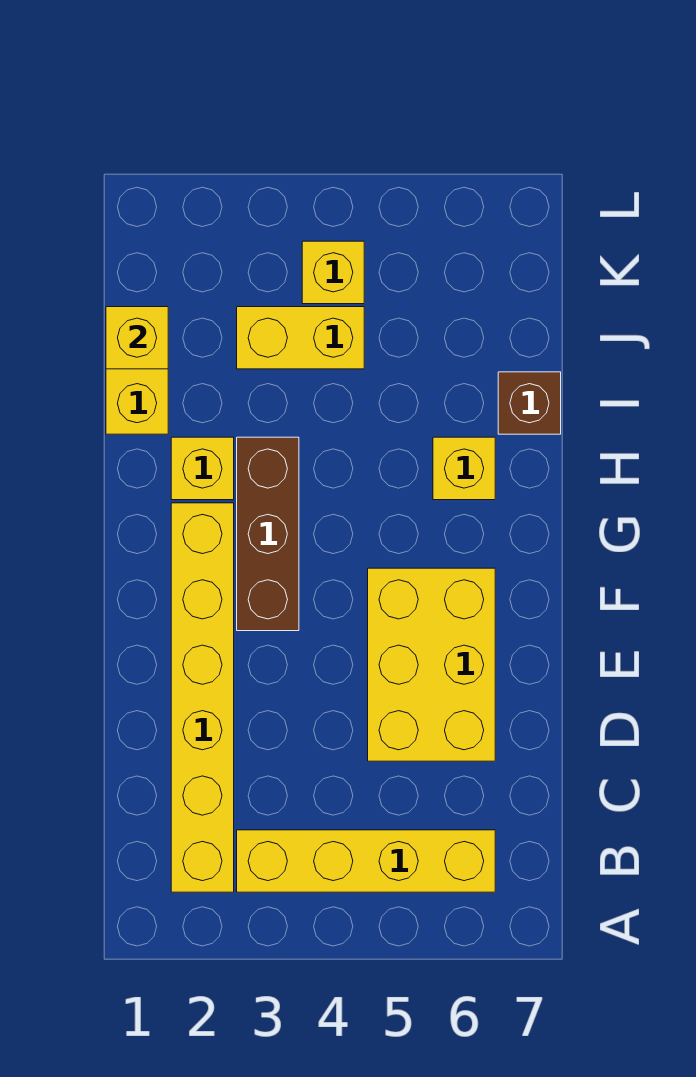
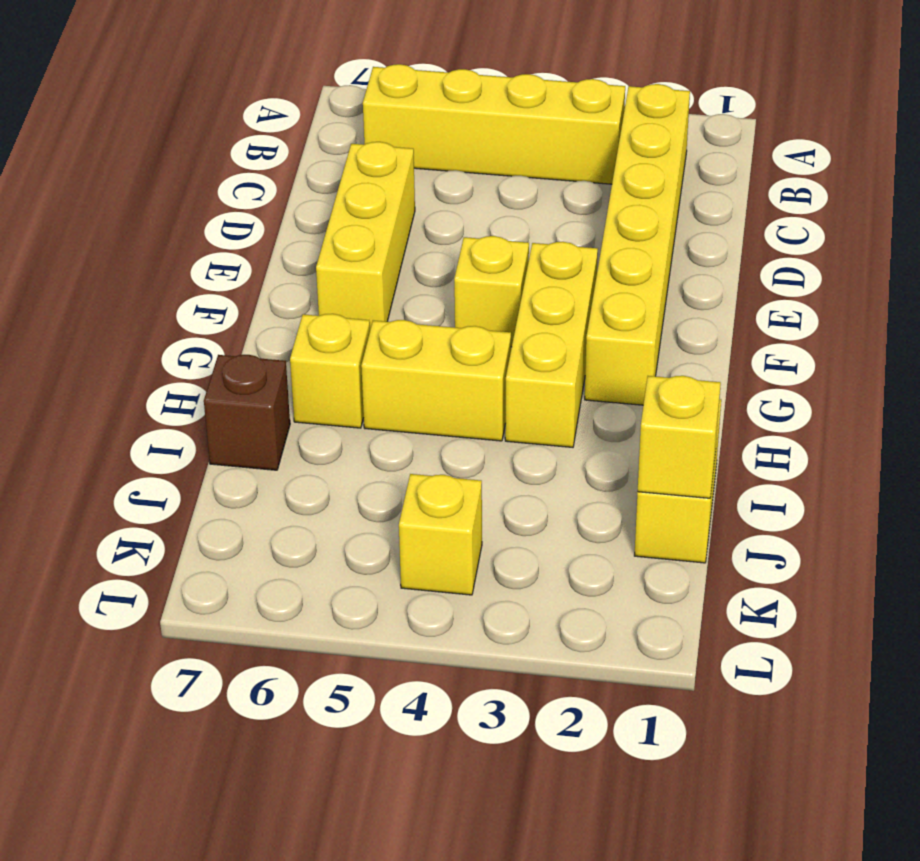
yellow brick D5:F6 level 1 -> yellow brick D6:F6 level 1
brown brick F3:H3 level 1 -> yellow brick F3:H3 level 1
yellow brick H2 level 1 -> yellow brick F4 level 1
yellow brick J3:J4 level 1 -> yellow brick H4:H5 level 1

